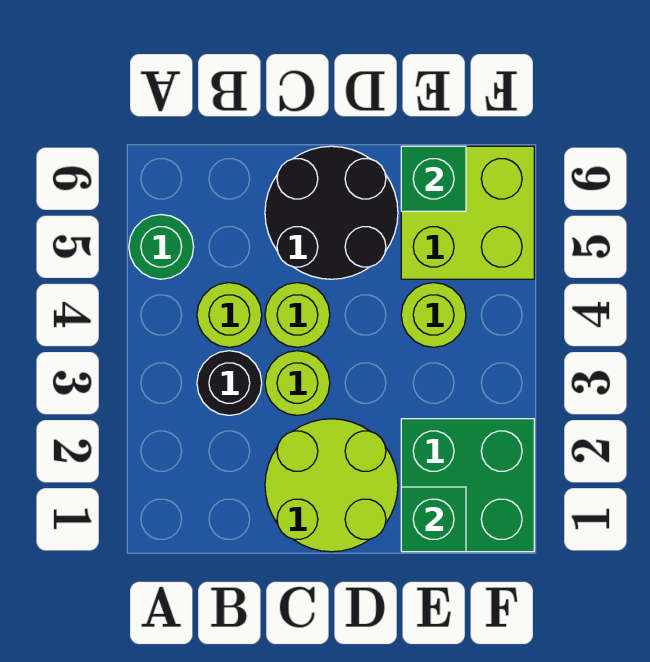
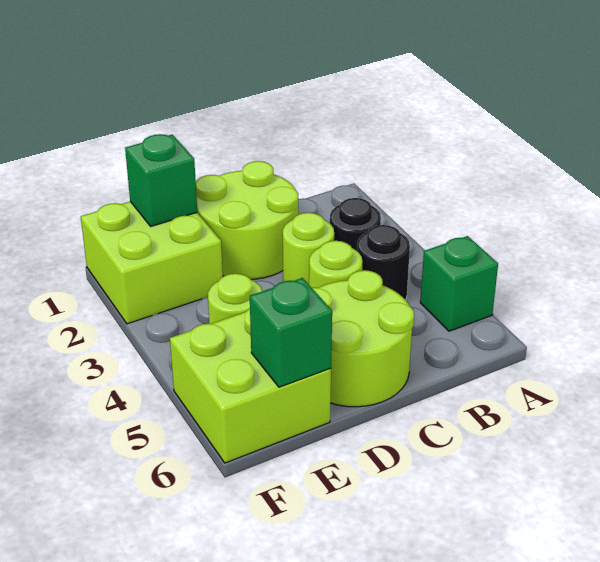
green round brick A5 level 1 -> green brick A5 level 1
lime round brick B4 level 1 -> black round brick B4 level 1
black round brick C5:D6 level 1 -> lime round brick C5:D6 level 1
green brick E1:F2 level 1 -> lime brick E1:F2 level 1

